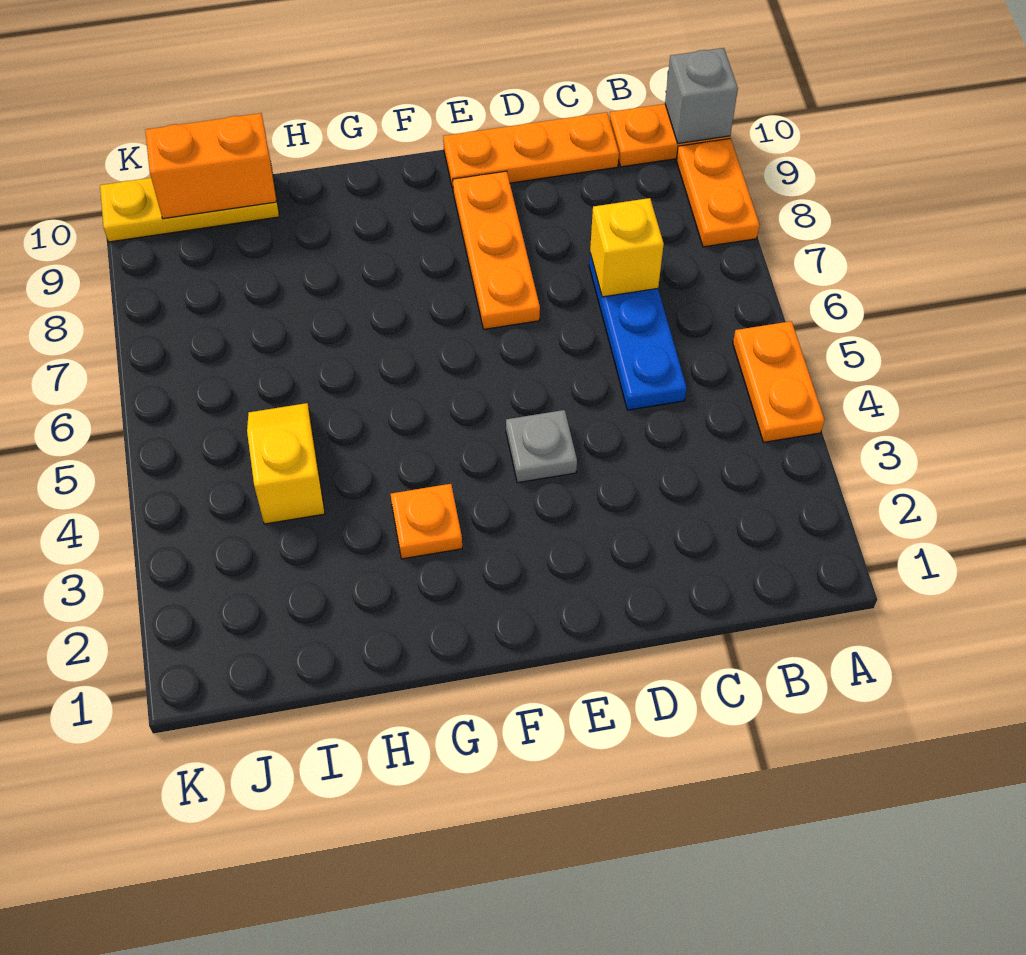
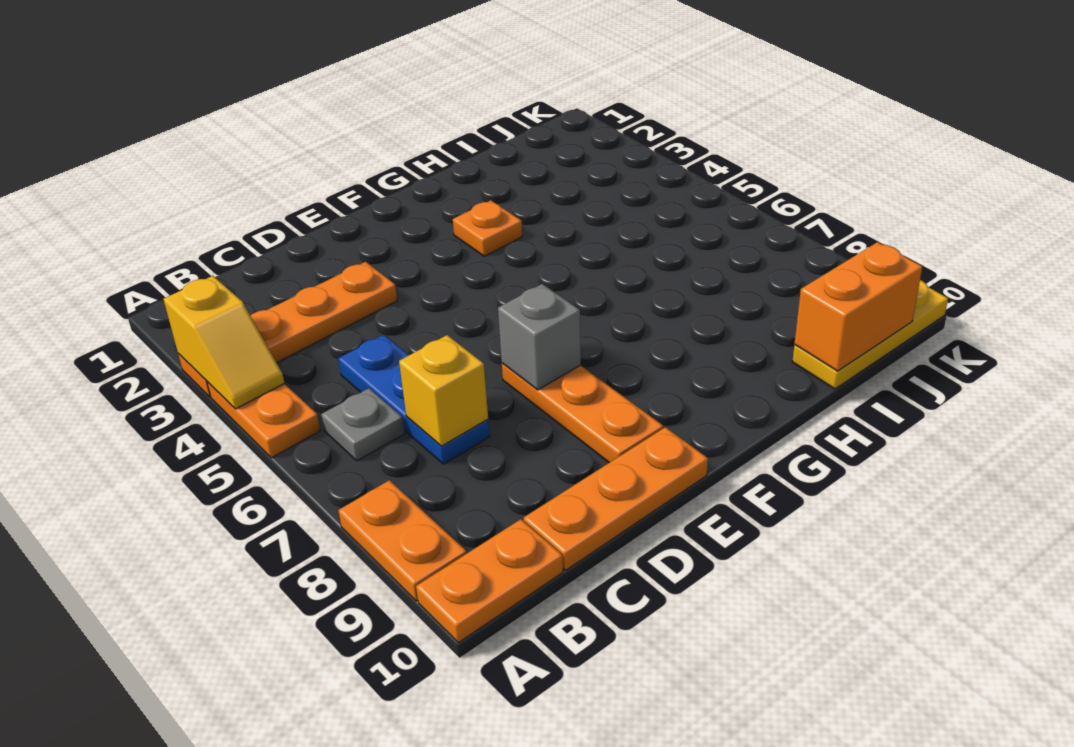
none -> orange plate A3:D3 level 1
grey brick A10 level 2 -> grey brick E7 level 2
grey plate E4 level 1 -> grey plate B6 level 1
yellow slope I4:I5 level 1 top 4 -> yellow slope A3:A4 level 2 top 3

